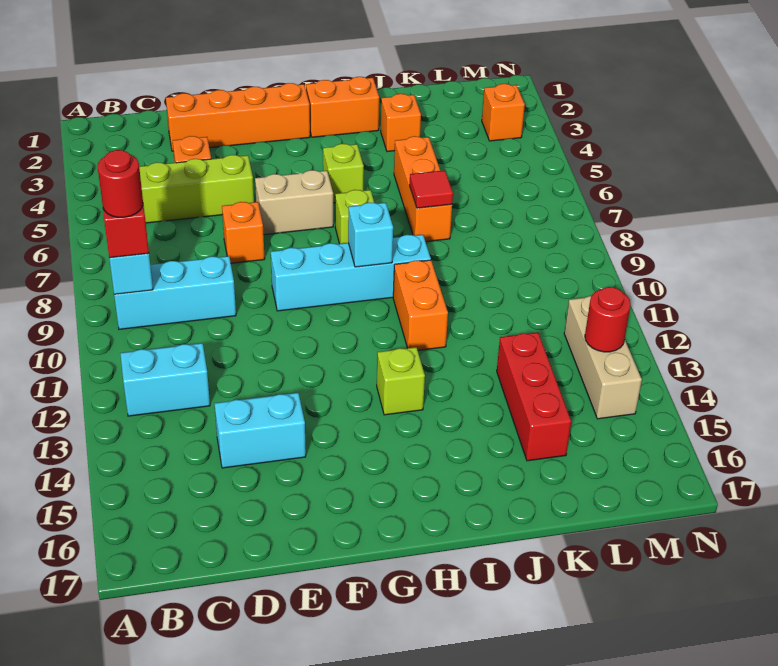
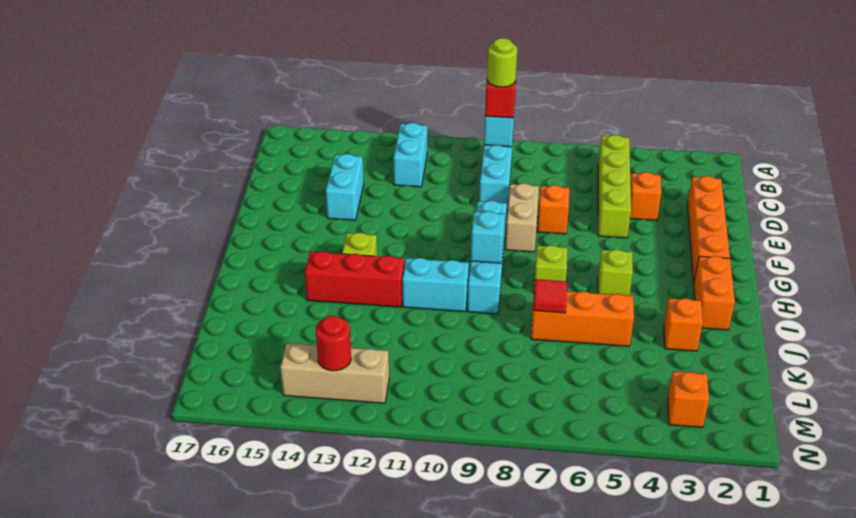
red round brick B9 level 4 -> lime round brick B9 level 4
tan brick F6:G6 level 1 -> tan brick E8:F8 level 1
orange brick I10:I11 level 1 -> cyan brick I10:I11 level 1
red brick K13:K15 level 1 -> red brick I12:I14 level 1

